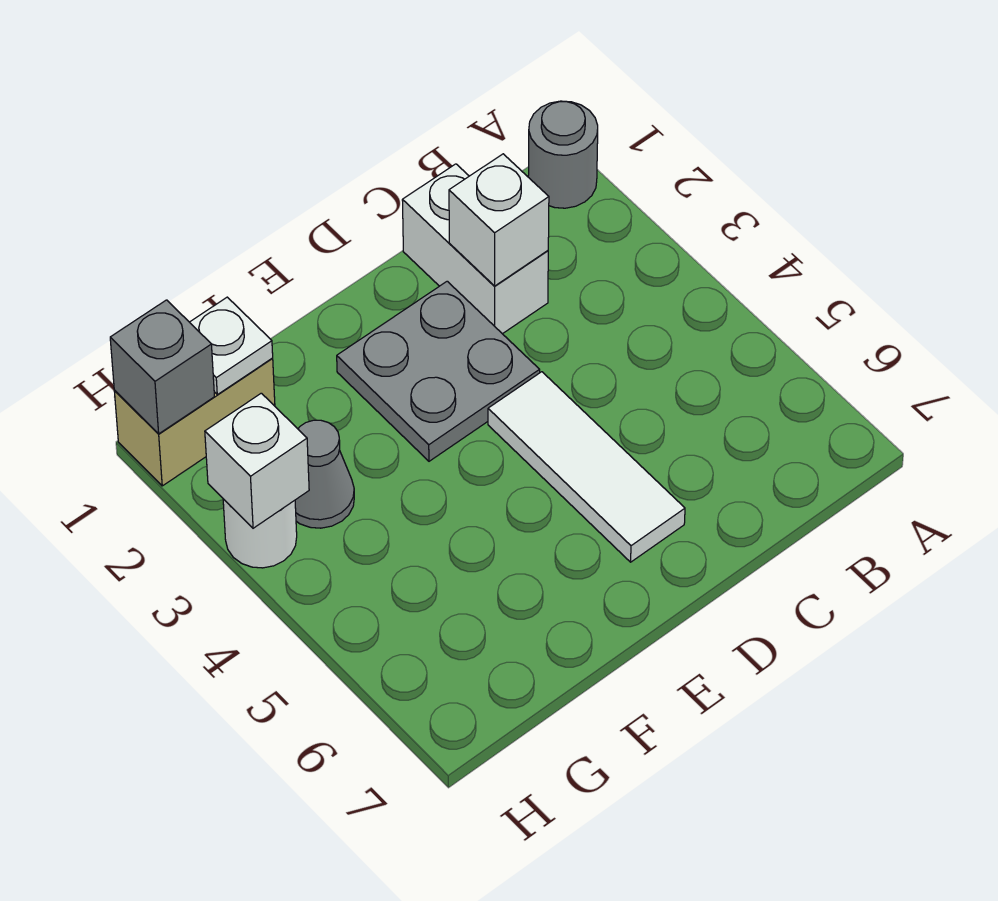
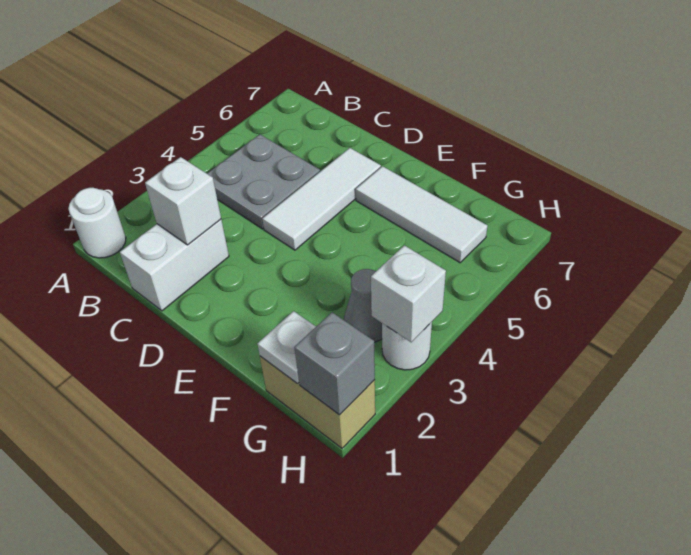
grey round brick A1 level 1 -> white round brick A1 level 1
grey plate D2:E3 level 1 -> grey plate B4:C5 level 1
none -> white tile E6:G6 level 1

